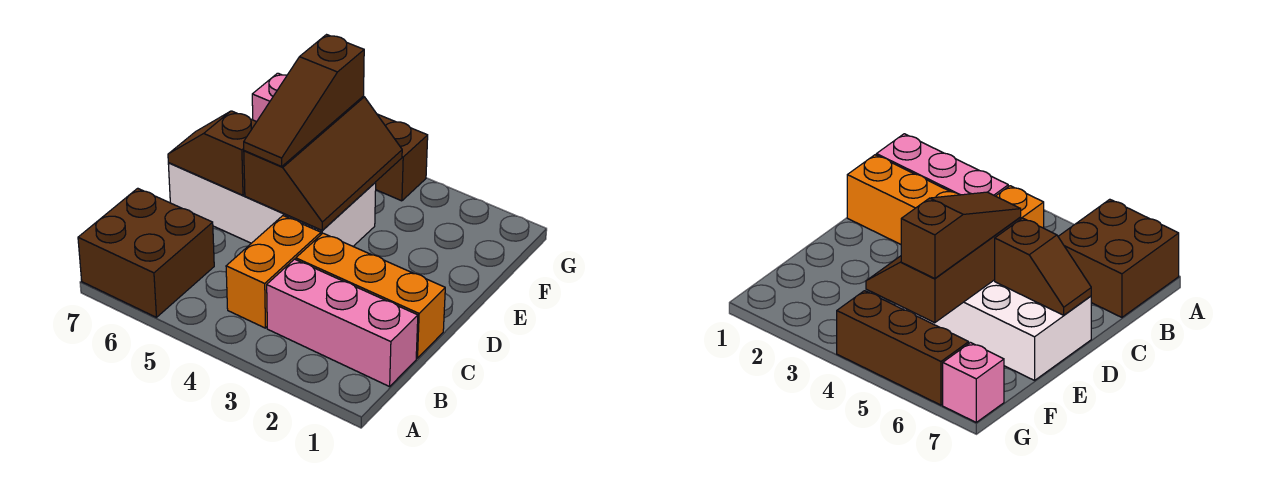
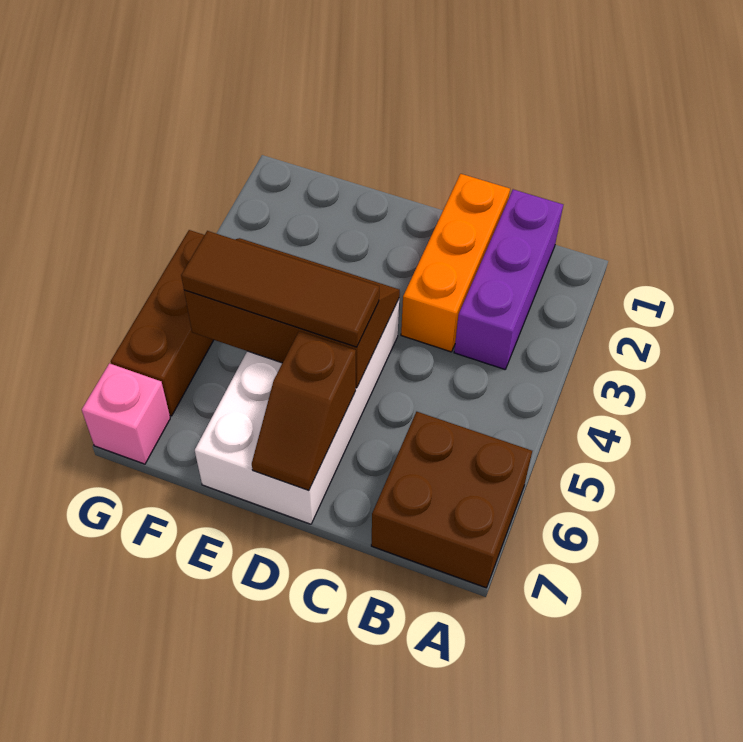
pink brick B1:B3 level 1 -> purple brick B1:B3 level 1
orange brick B4:C4 level 1 -> none
brown slope D5:F5 level 3 top F -> brown tile D5:F5 level 3

